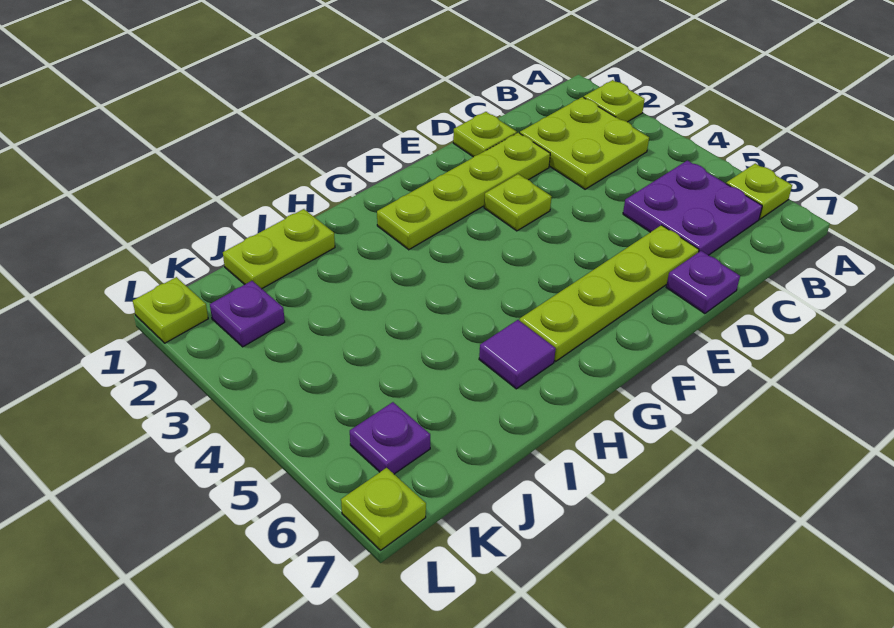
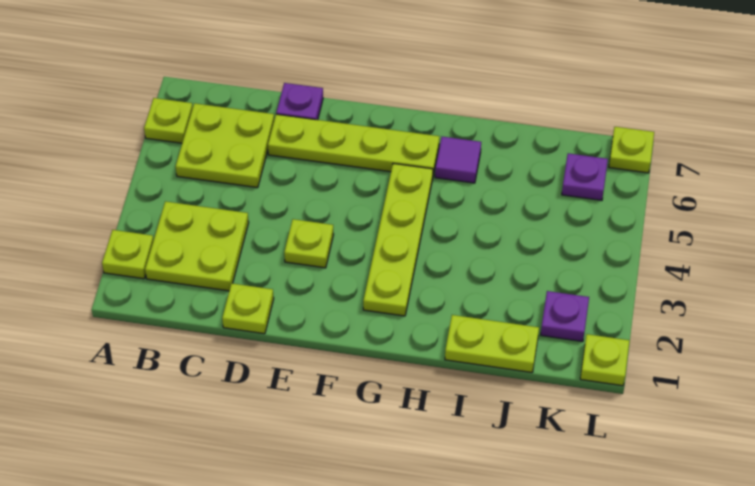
purple plate B5:C6 level 1 -> lime plate B5:C6 level 1
lime plate D2:G2 level 1 -> lime plate G2:G5 level 1

